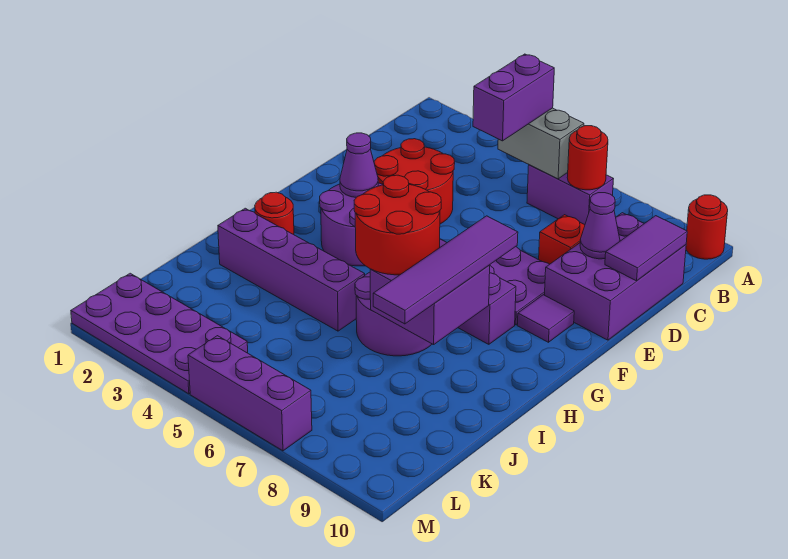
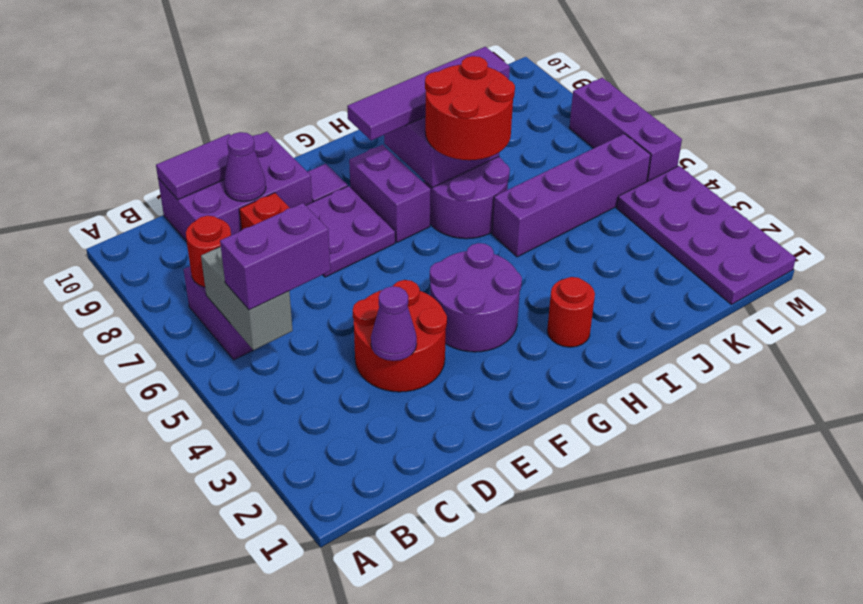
red round brick A10 level 1 -> none
purple cone F3 level 2 -> purple cone D3 level 2
purple brick I2:I5 level 1 -> purple brick I5:L5 level 1

